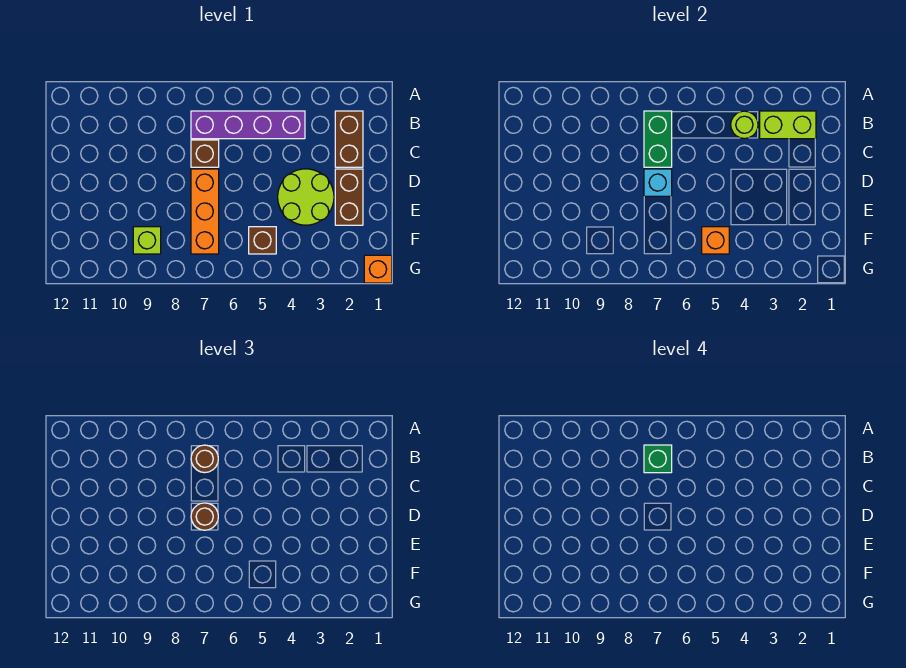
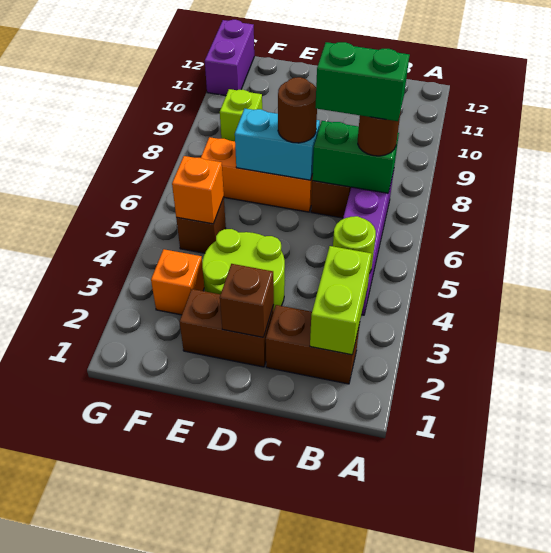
green brick B7 level 4 -> green brick B7:C7 level 4
none -> brown brick D2 level 2
cyan brick D7 level 2 -> cyan brick D7:E7 level 2
orange brick G1 level 1 -> orange brick F3 level 1
none -> purple brick G11:G12 level 1

